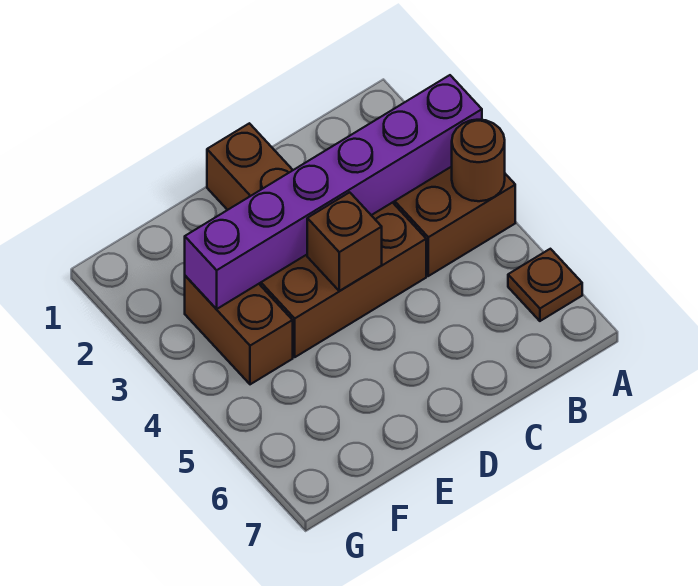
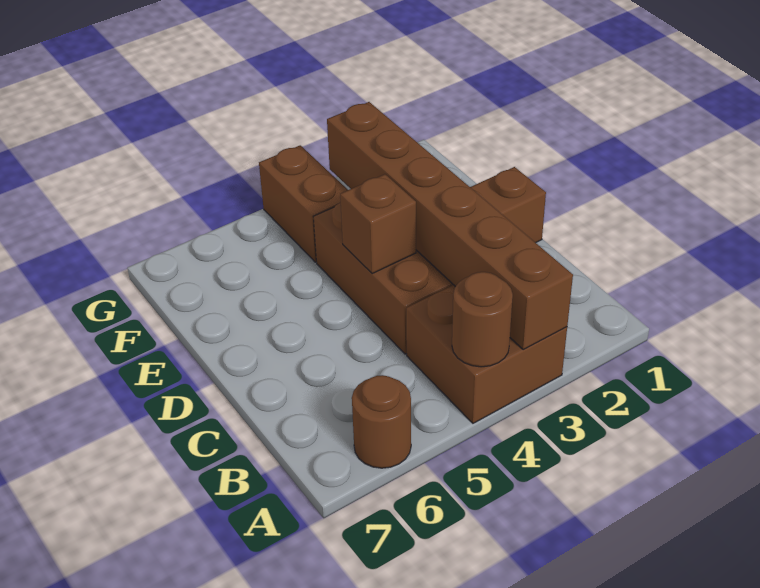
purple brick A3:F3 level 2 -> brown brick A3:F3 level 2
brown plate A6 level 1 -> brown round brick A6 level 1
brown brick F3:F4 level 1 -> brown brick F4:G4 level 1

